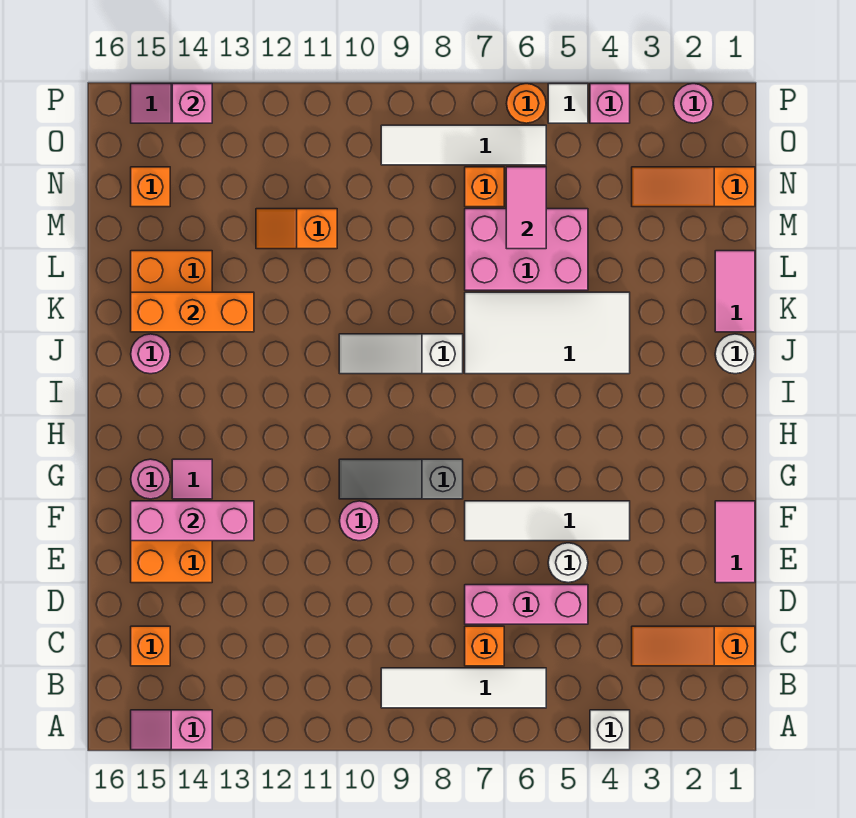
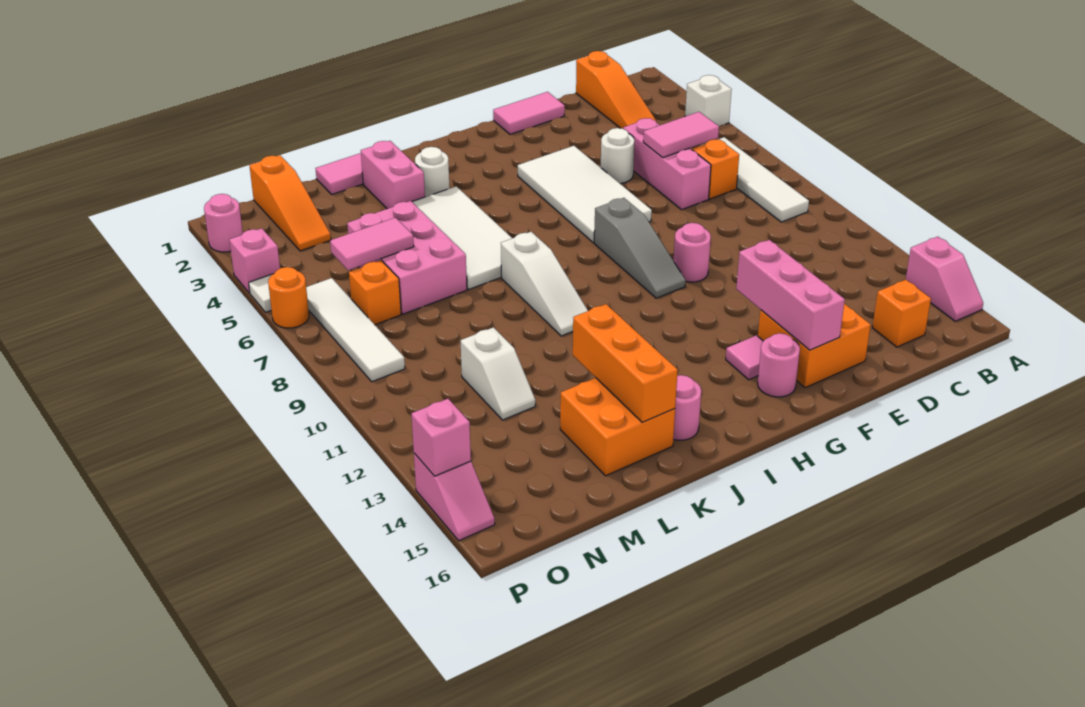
none -> pink tile C6:D6 level 2
white tile F4:F7 level 1 -> white tile F4:G7 level 1
white round brick J1 level 1 -> white round brick J3 level 1
none -> pink brick K2:K3 level 1
orange slope M11:M12 level 1 top 11 -> white slope M11:M12 level 1 top 11
orange brick N15 level 1 -> none

